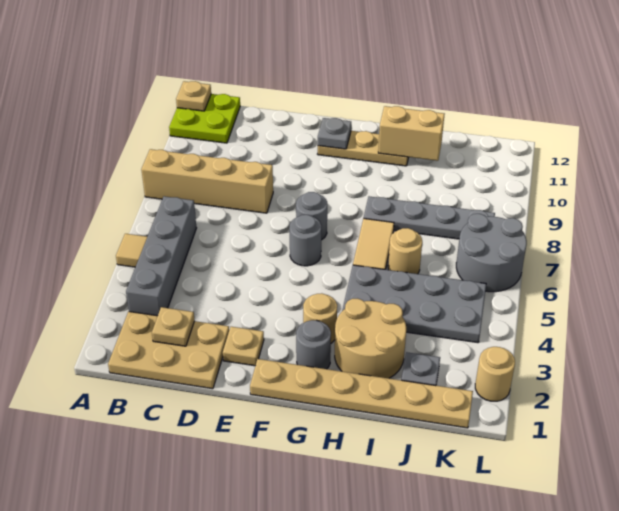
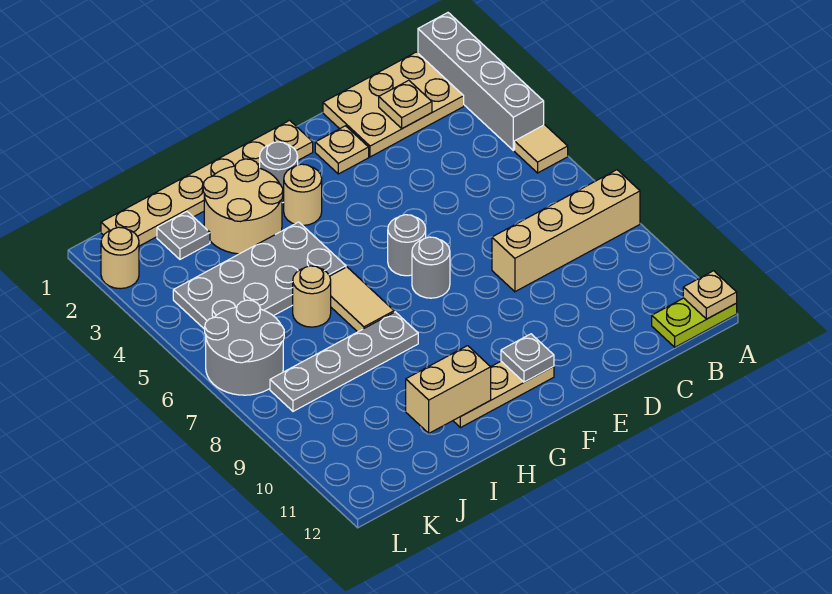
lime plate A11:B12 level 1 -> lime plate A12:B12 level 1
grey brick B3:B6 level 1 -> grey brick A1:A4 level 1

